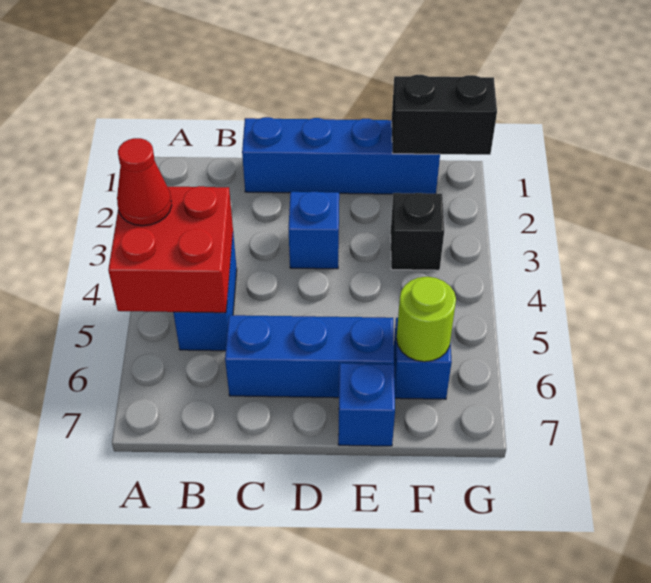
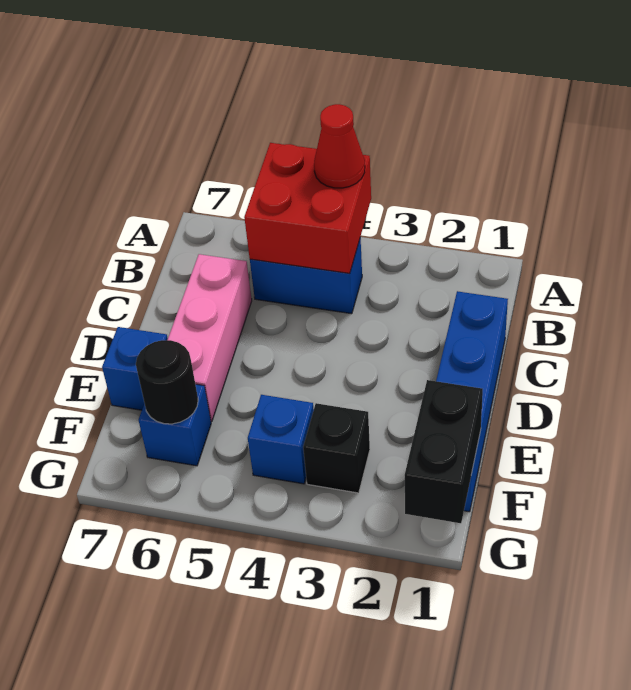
blue brick C6:E6 level 1 -> pink brick C6:E6 level 1
blue brick D3 level 1 -> blue brick F4 level 1
lime round brick F6 level 2 -> black round brick F6 level 2

